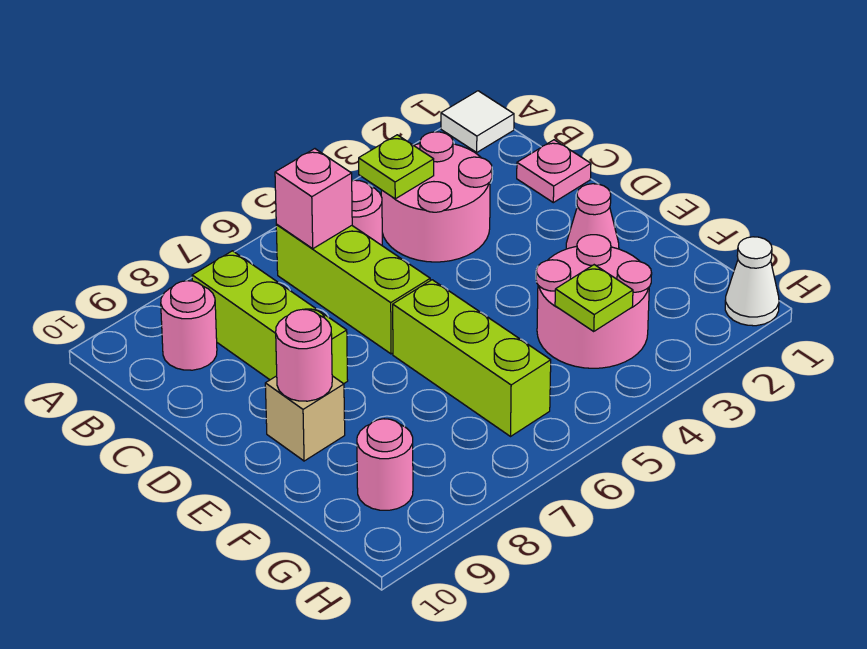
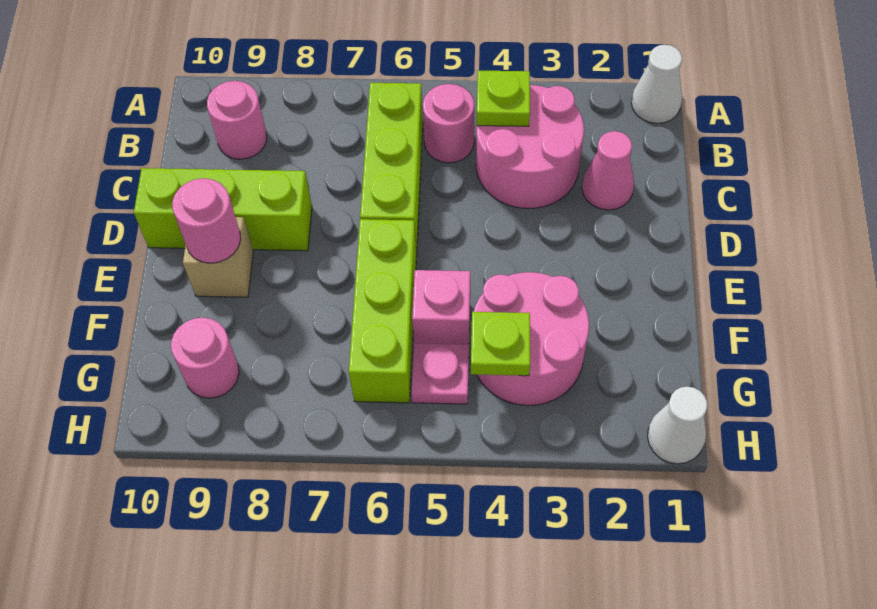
white tile A1 level 1 -> white cone A1 level 1
pink brick B6 level 2 -> pink brick F5 level 1
lime brick B8:D8 level 1 -> lime brick D8:D10 level 1
pink plate C1 level 1 -> pink plate G5 level 1
pink cone E2 level 1 -> pink cone C2 level 1

